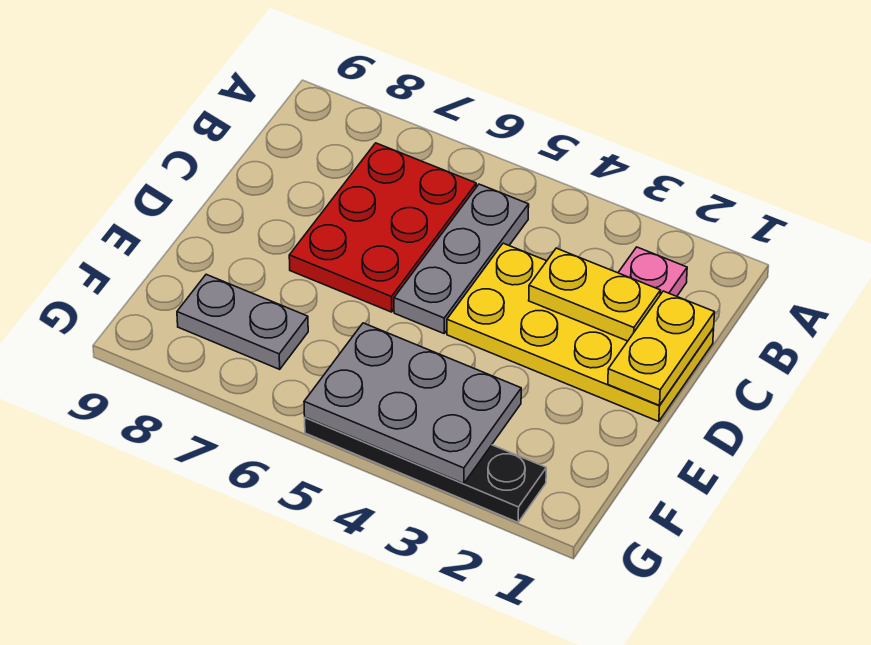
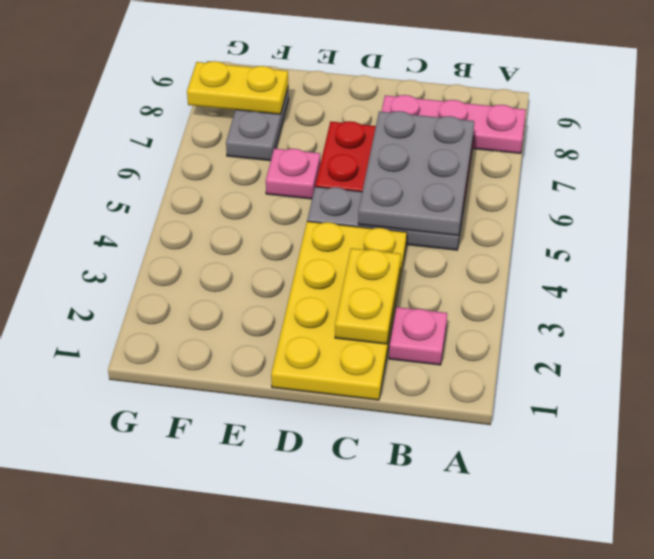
none -> pink plate A8:C8 level 1
yellow plate C1:D1 level 2 -> yellow plate F8:G8 level 2
none -> pink plate E6 level 1
grey plate F3:G5 level 2 -> grey plate B5:C7 level 2
black plate G2:G5 level 1 -> none

